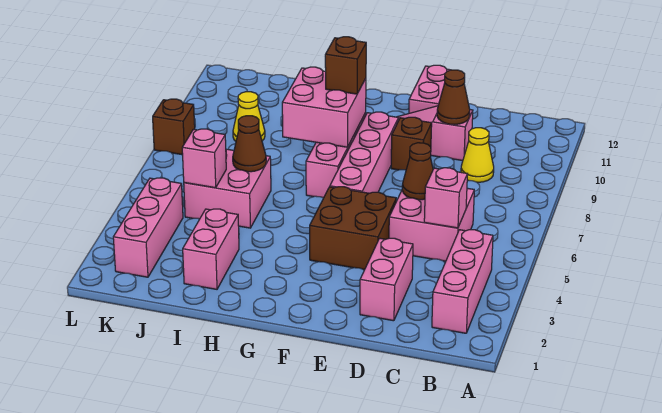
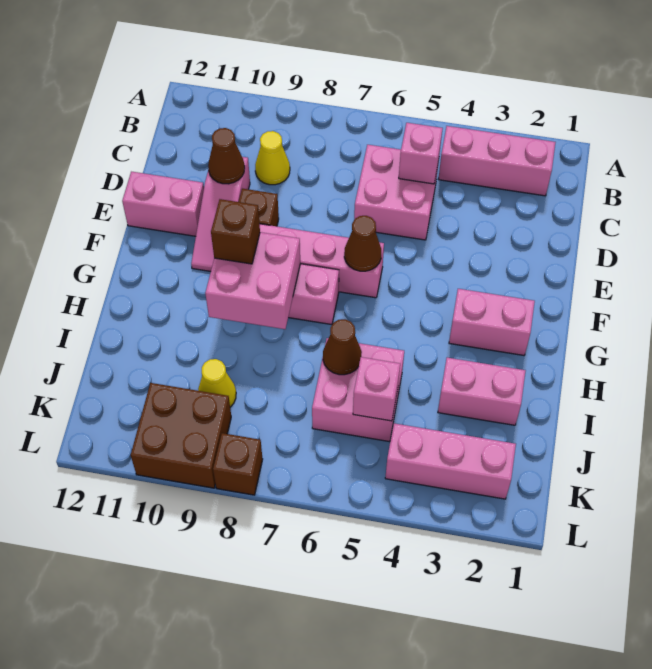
pink brick D2:D3 level 1 -> pink brick G2:G3 level 1
brown cone D6 level 2 -> brown cone F6 level 2
brown brick E4:F5 level 1 -> brown brick K9:L10 level 1

